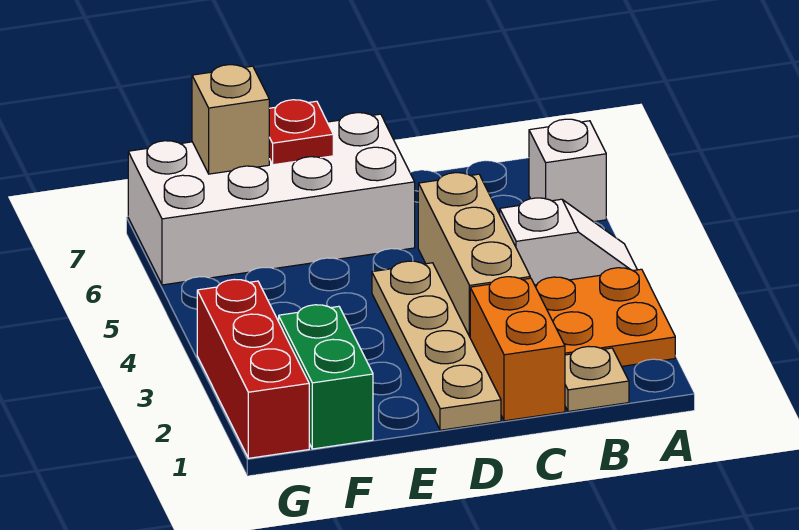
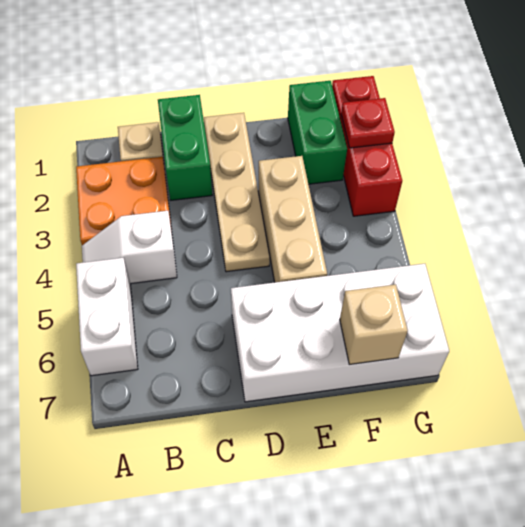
white brick A6 level 1 -> white brick A5:A6 level 1
orange brick C1:C2 level 1 -> green brick C1:C2 level 1
tan brick C3:C5 level 1 -> tan brick E3:E5 level 1
red plate E7 level 2 -> red plate G2 level 2

